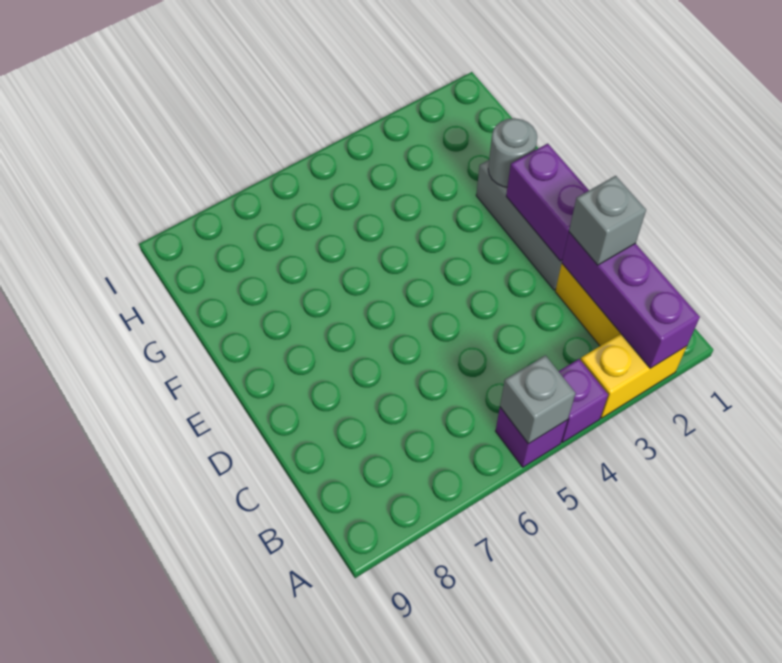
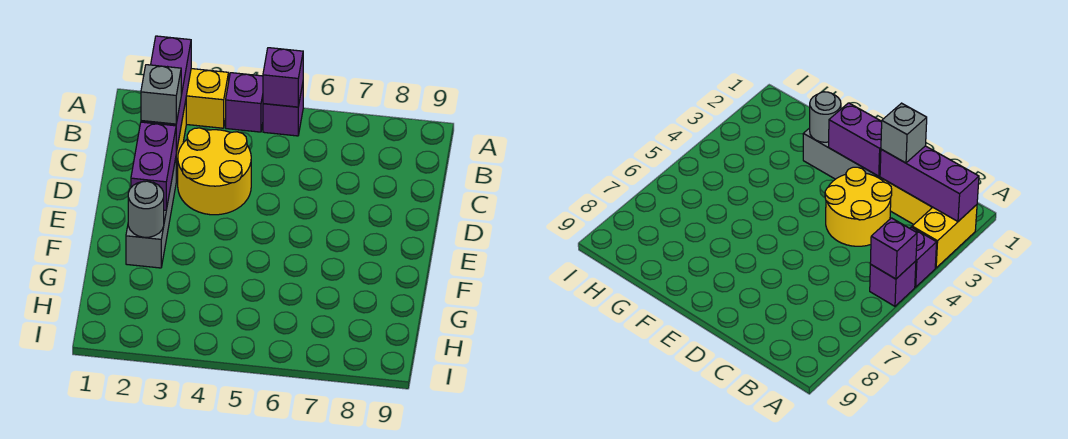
grey brick A5 level 2 -> purple brick A5 level 2
none -> yellow round brick C3:D4 level 1

